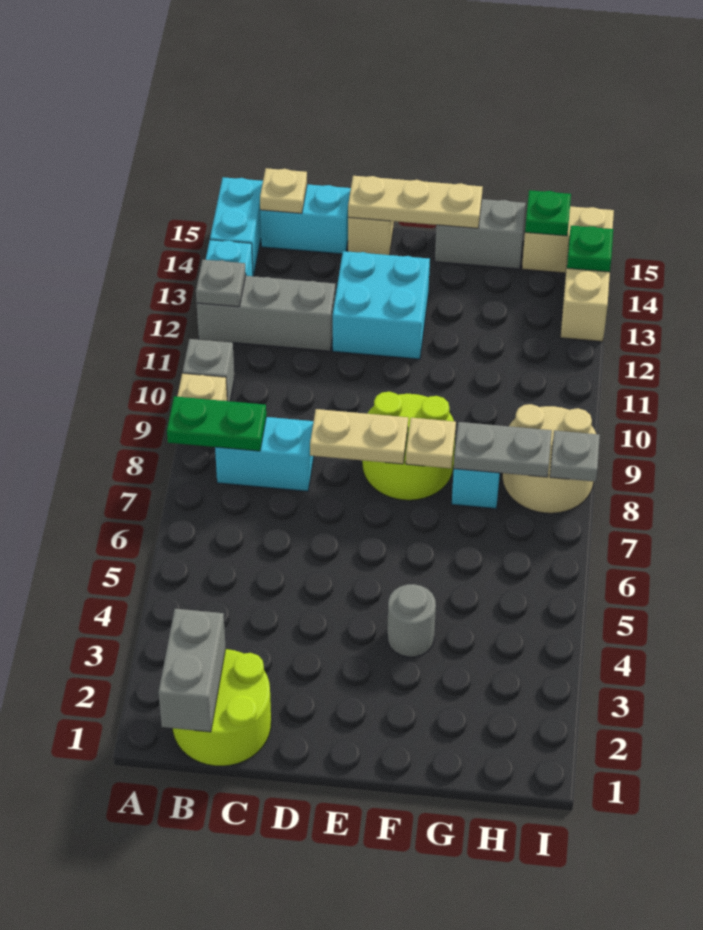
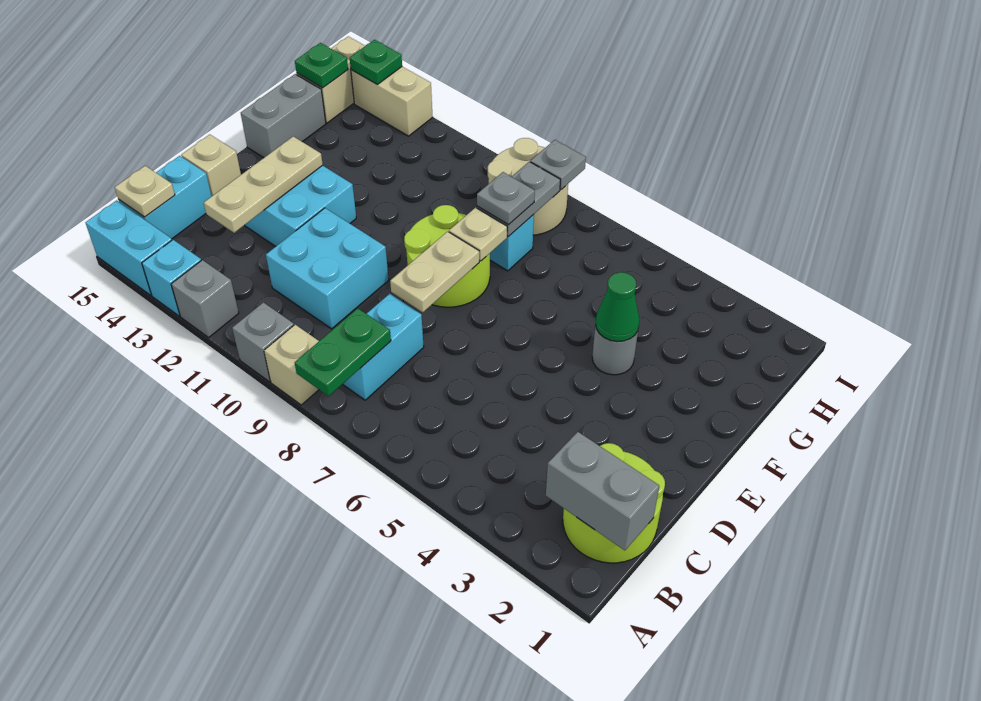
grey brick A12:C12 level 1 -> grey brick A12 level 1
grey plate A12 level 2 -> grey plate G8 level 3
none -> cyan brick C10:D11 level 1
tan plate D15:F15 level 2 -> tan plate C13:E13 level 2
none -> green cone F4 level 2

